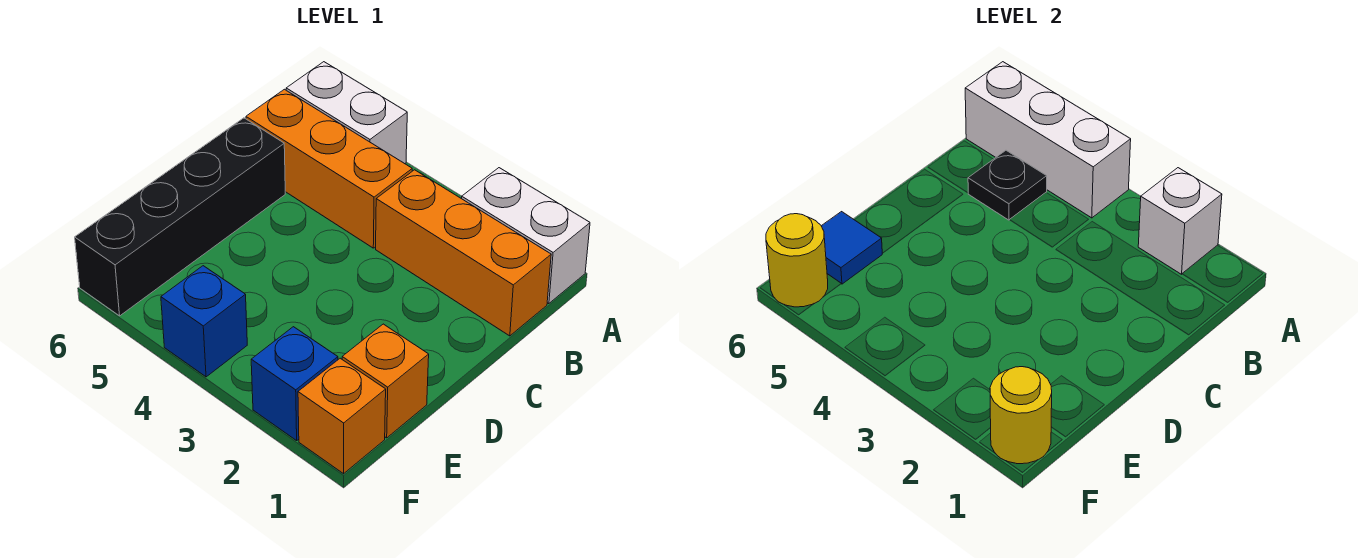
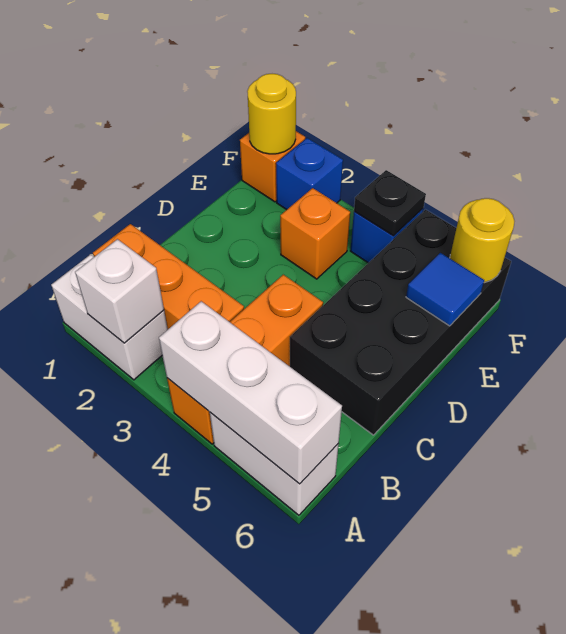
orange brick B4:B6 level 1 -> orange brick A4:C4 level 1
black plate B5 level 2 -> black plate F4 level 2
black brick C6:F6 level 1 -> black brick C5:F6 level 1
orange brick E1 level 1 -> orange brick E3 level 1

